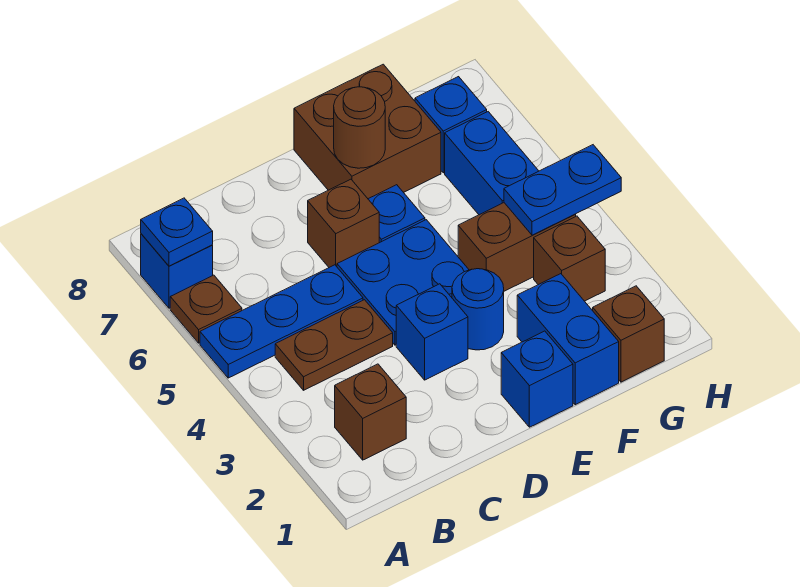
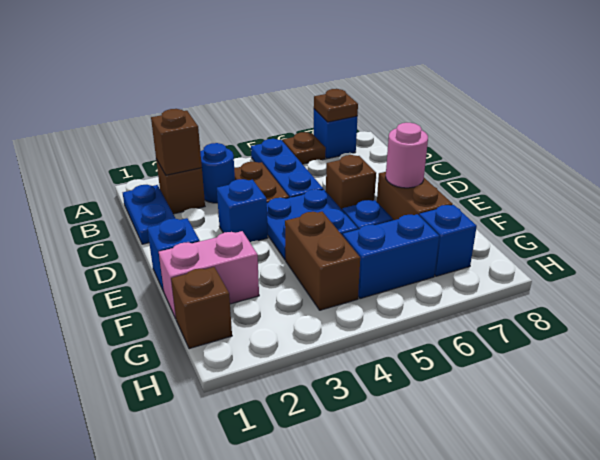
blue plate A7 level 2 -> brown plate A7 level 2
blue round brick E3 level 1 -> blue round brick B3 level 1
brown brick E7:F8 level 1 -> brown brick E7:F7 level 1
brown round brick E7 level 2 -> pink round brick E7 level 2
blue brick F1:F2 level 1 -> pink brick F1:F2 level 1
brown brick G3 level 1 -> brown brick B2 level 2
blue plate G4:H4 level 2 -> blue plate B1:C1 level 1

